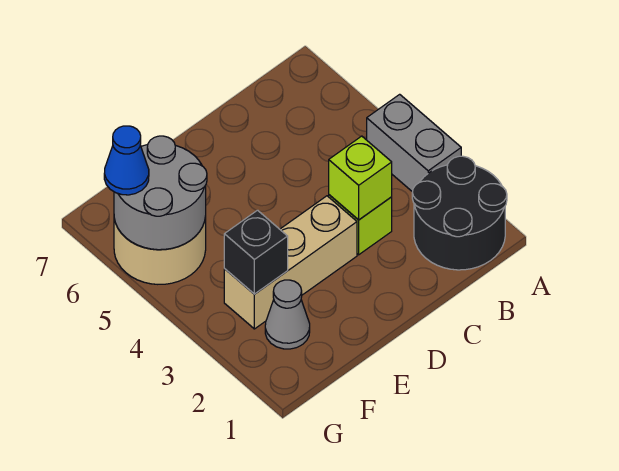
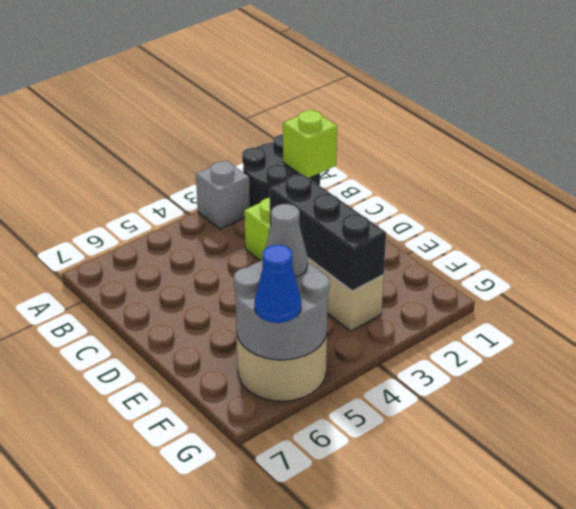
grey brick A3:A4 level 1 -> grey brick A3 level 1
lime brick C3 level 2 -> lime brick B1 level 2
grey cone F2 level 1 -> grey cone F5 level 3
black brick F3 level 2 -> black brick D3:F3 level 2

